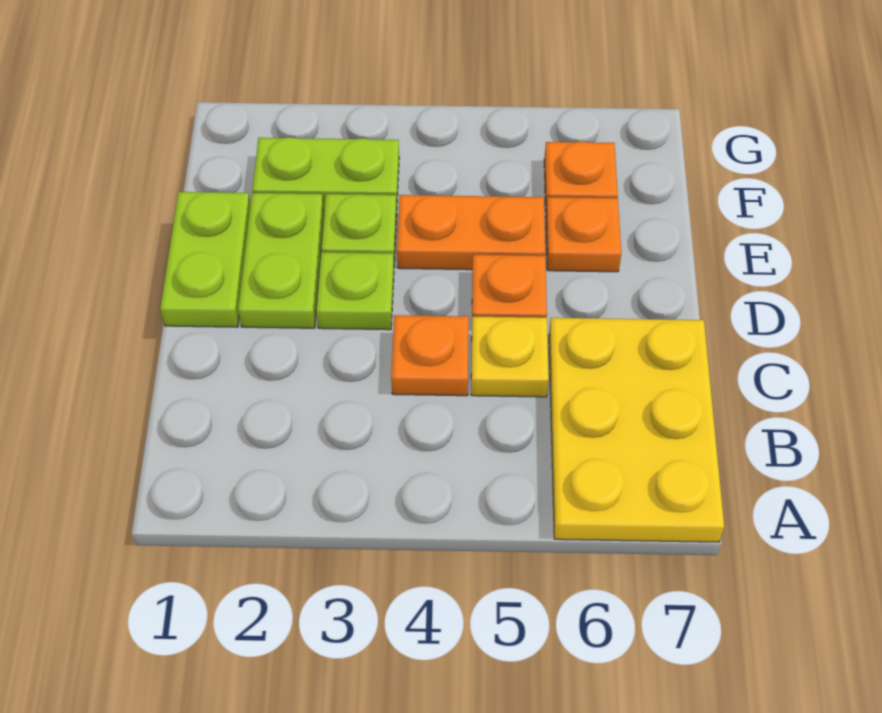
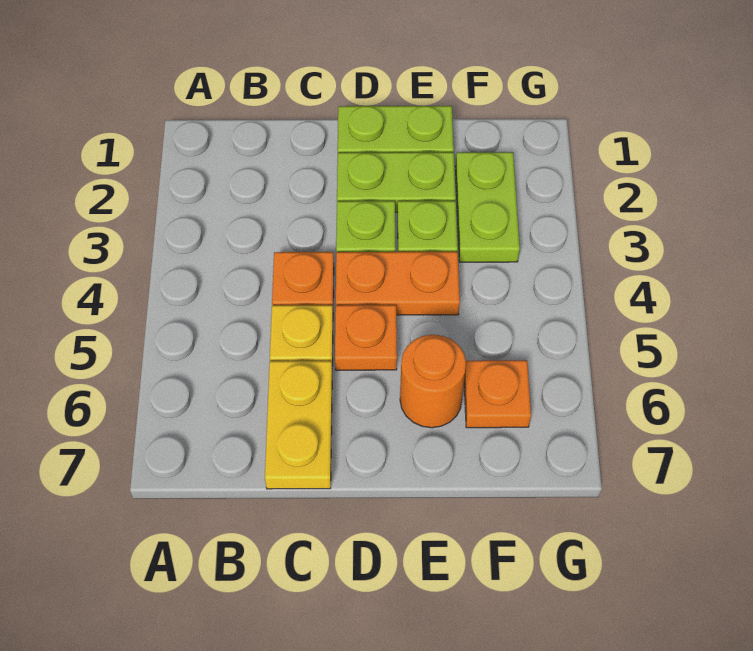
yellow plate A6:C7 level 1 -> yellow plate C6:C7 level 1
orange plate E4:E5 level 1 -> orange plate D4:E4 level 1
orange plate E6 level 1 -> orange round brick E6 level 1

